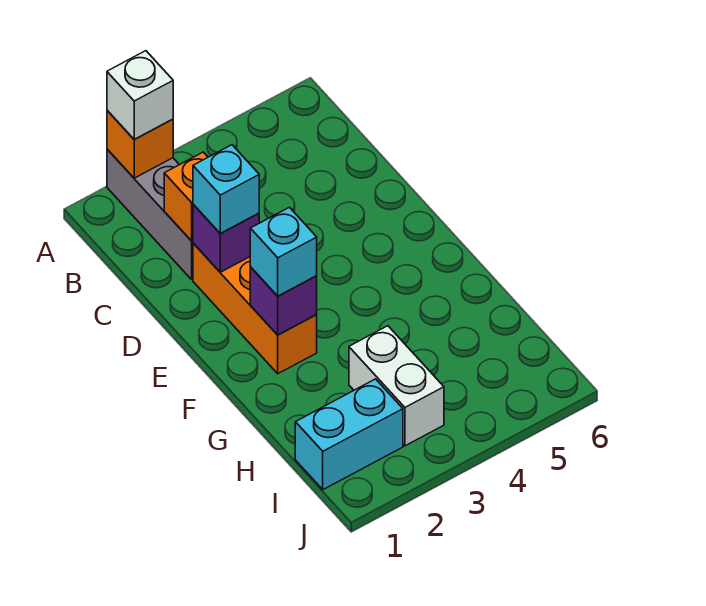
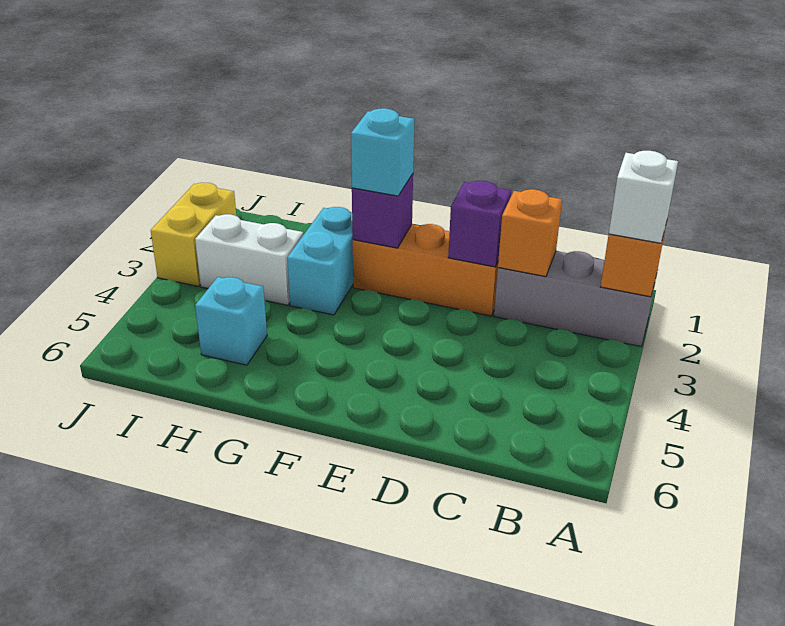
cyan brick D2 level 3 -> cyan brick H5 level 1
cyan brick I1:I2 level 1 -> cyan brick G2:G3 level 1
none -> yellow brick J2:J3 level 1

